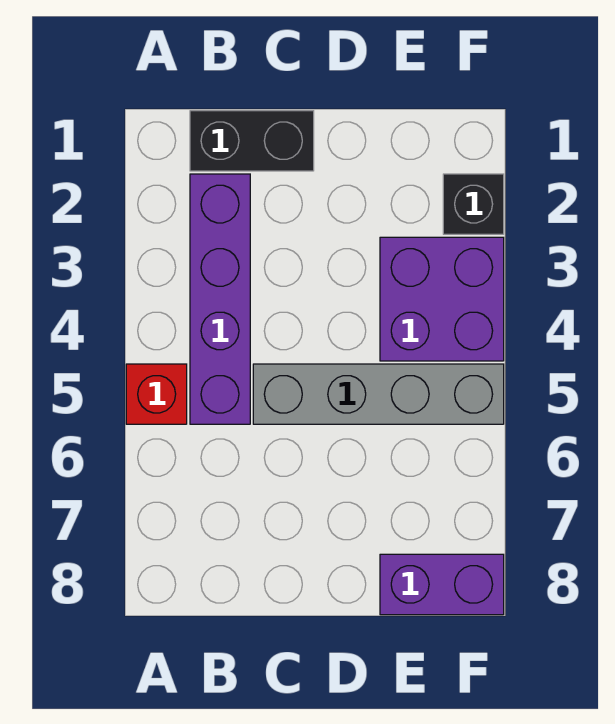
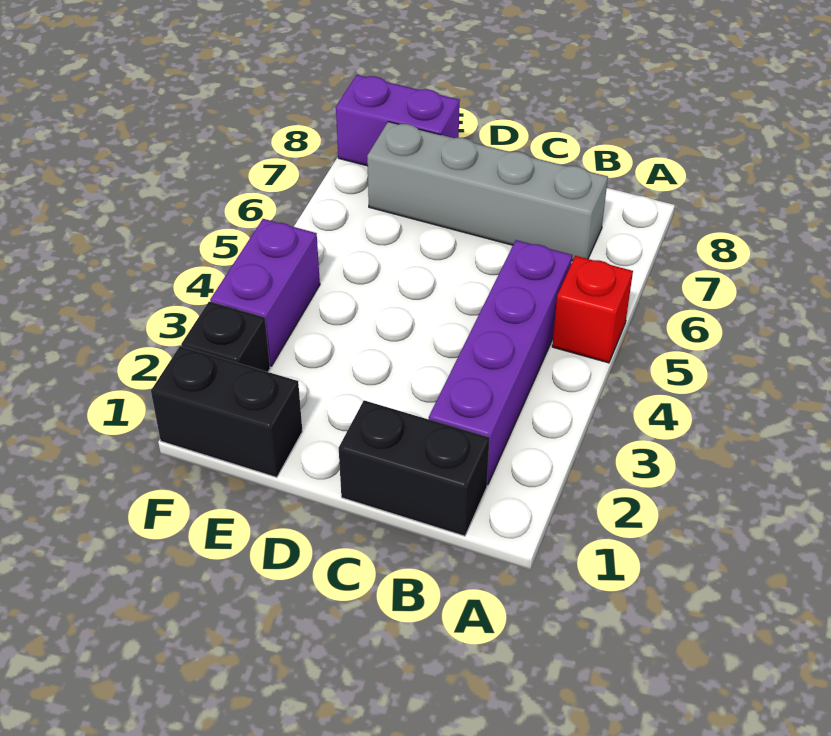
grey brick C5:F5 level 1 -> grey brick B7:E7 level 1
none -> black brick E1:F1 level 1
purple brick E3:F4 level 1 -> purple brick F3:F4 level 1

